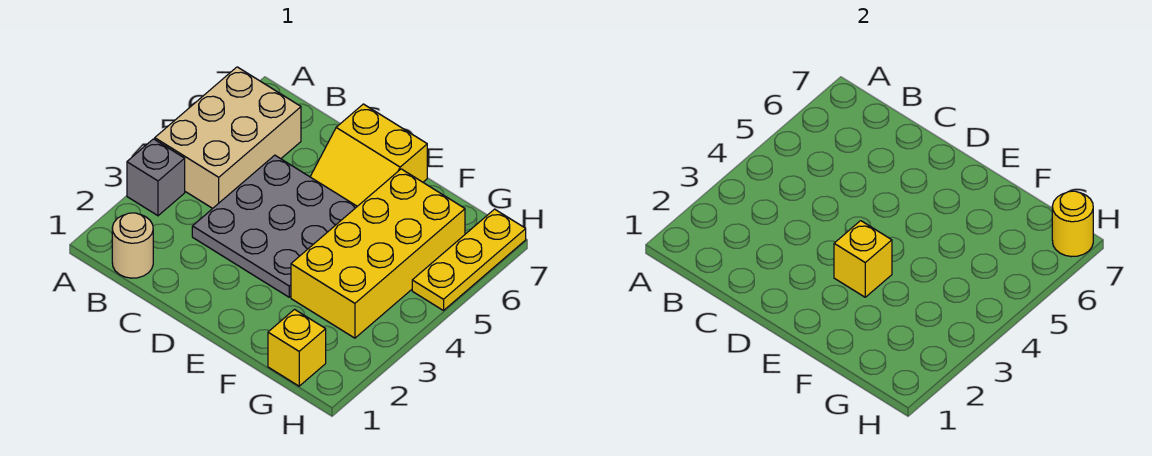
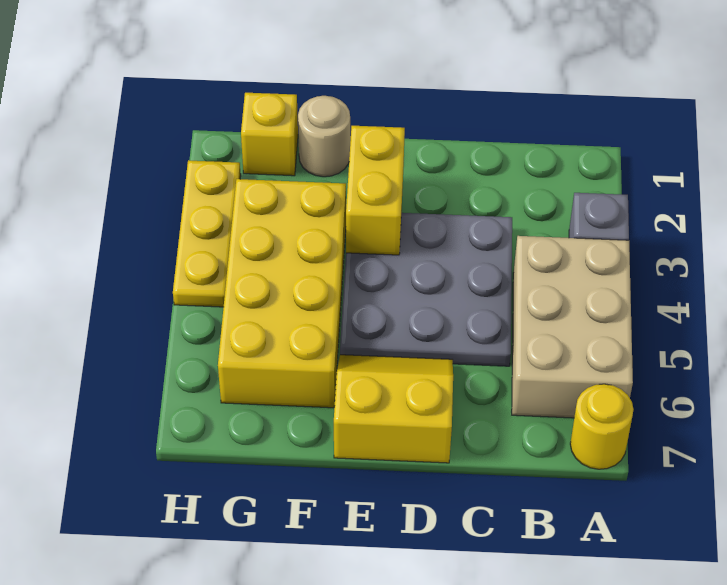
tan round brick B1 level 1 -> tan round brick F1 level 1
yellow brick E3 level 2 -> yellow brick E2:E3 level 2
yellow plate H5:H7 level 1 -> yellow plate H2:H4 level 1
yellow round brick H7 level 2 -> yellow round brick A7 level 1

